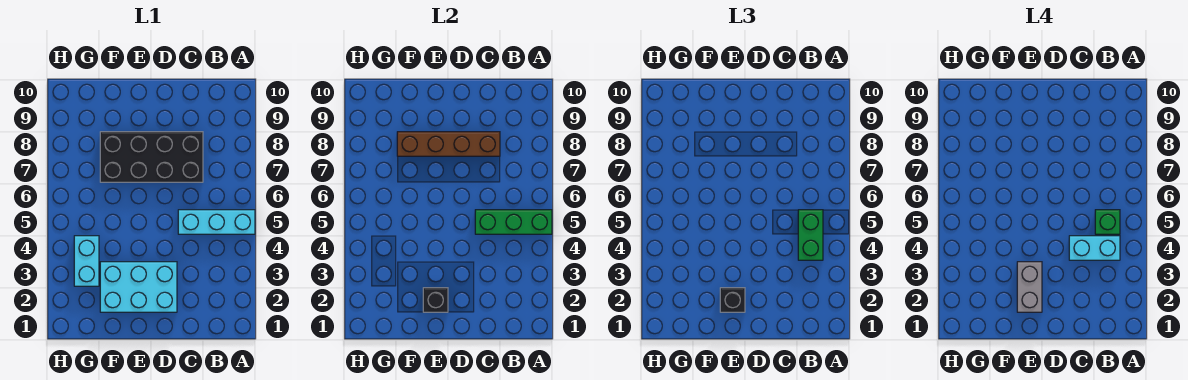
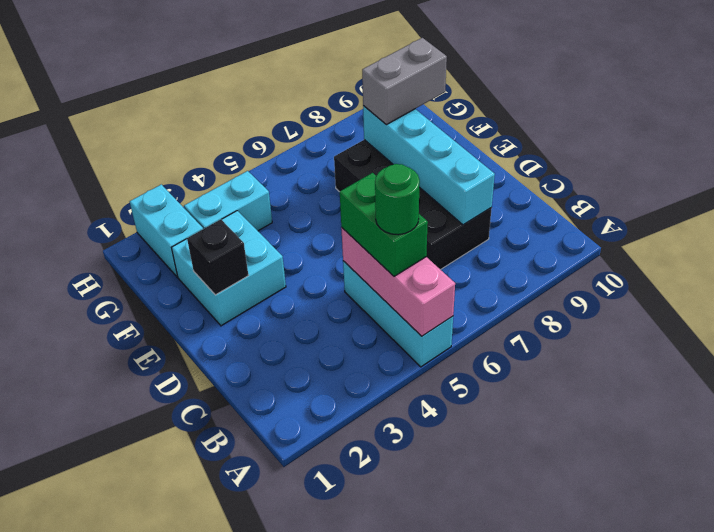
green brick A5:C5 level 2 -> pink brick A5:C5 level 2
green brick B4:B5 level 3 -> green brick B5:C5 level 3
cyan brick B4:C4 level 4 -> cyan brick G2:H2 level 1
green brick B5 level 4 -> green round brick B5 level 4
brown brick C8:F8 level 2 -> cyan brick C8:F8 level 2
cyan brick D2:F3 level 1 -> cyan brick E2:F3 level 1
black brick E2 level 3 -> none
grey brick E2:E3 level 4 -> grey brick F8:F9 level 3

